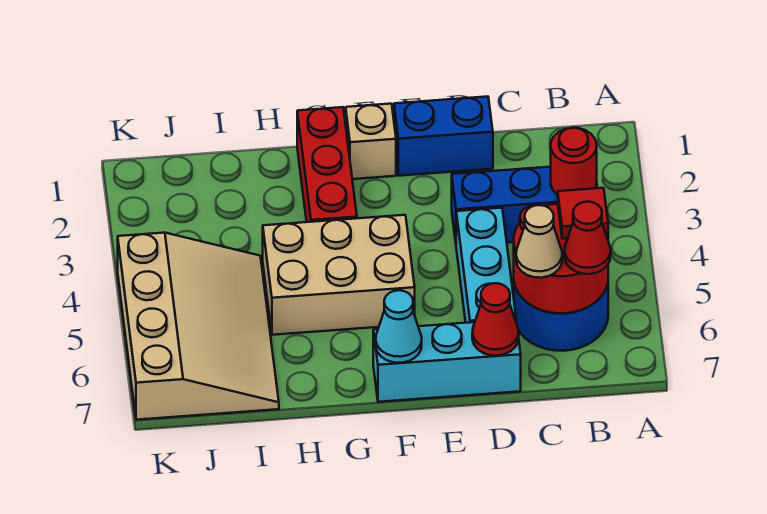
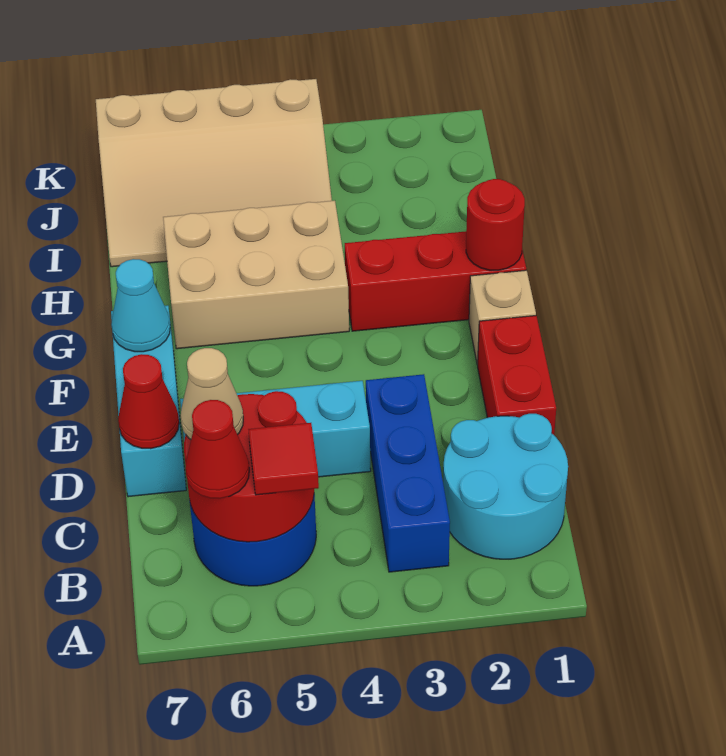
none -> cyan round brick B1:C2 level 1
red round brick B3 level 2 -> red round brick G1 level 2
blue brick D1:E1 level 1 -> red brick D1:E1 level 1
tan brick F4:H5 level 1 -> tan brick G4:H6 level 1

